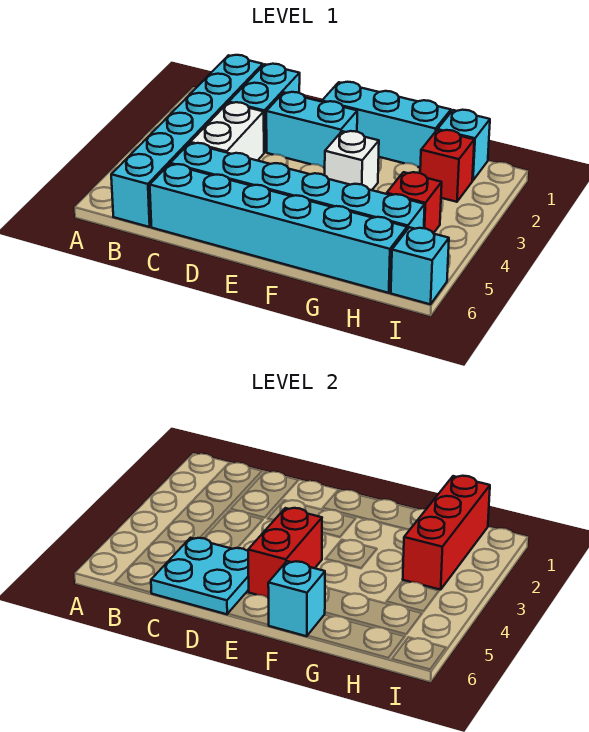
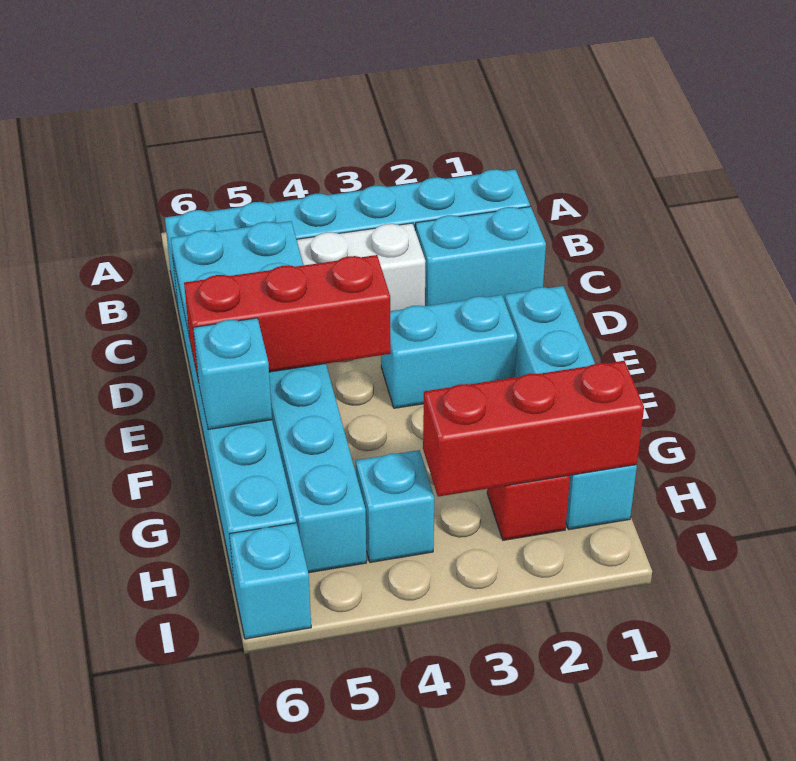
cyan brick D2:E2 level 1 -> cyan brick E2:E3 level 1
red brick E4:E5 level 2 -> red brick E4:E6 level 2
white brick F3 level 1 -> none
red brick H4 level 1 -> cyan brick H4 level 1

